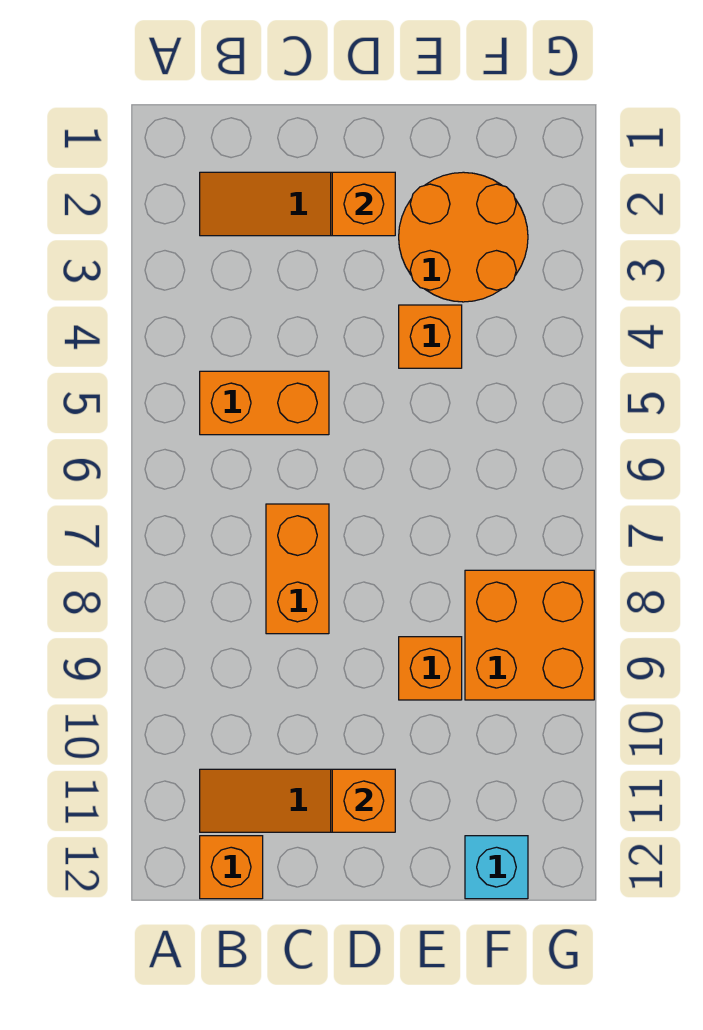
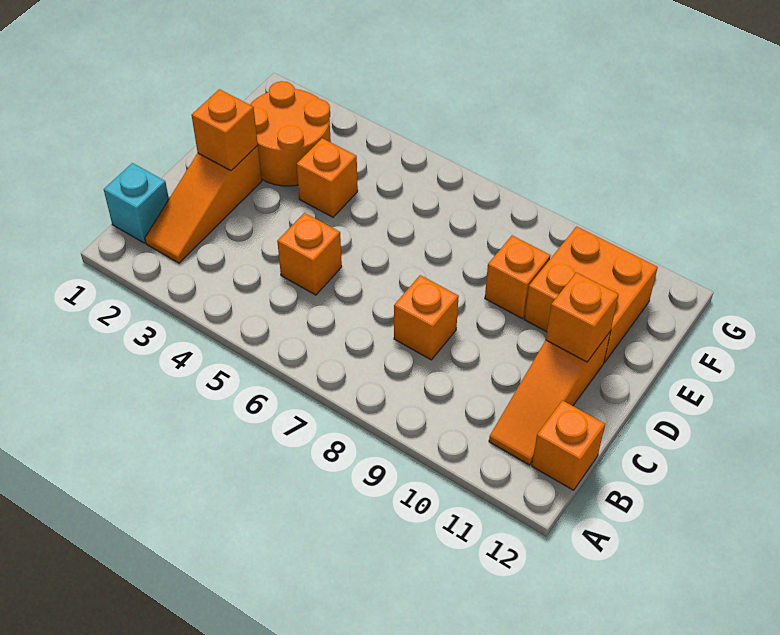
orange brick B5:C5 level 1 -> orange brick C5 level 1
orange brick C7:C8 level 1 -> orange brick C8 level 1
orange brick F8:G9 level 1 -> orange brick E10:F11 level 1
cyan brick F12 level 1 -> cyan brick B1 level 1

